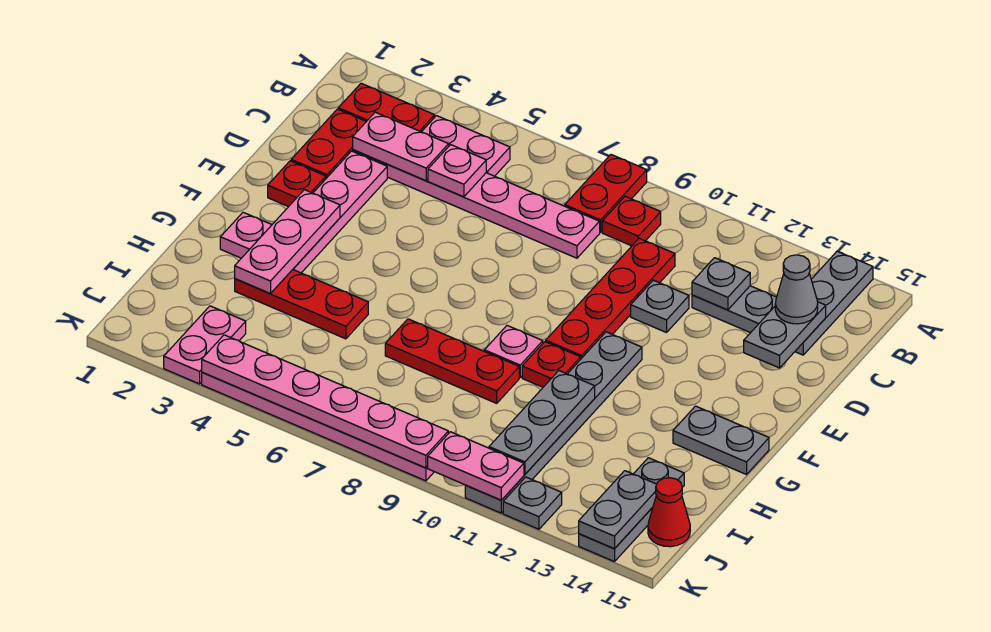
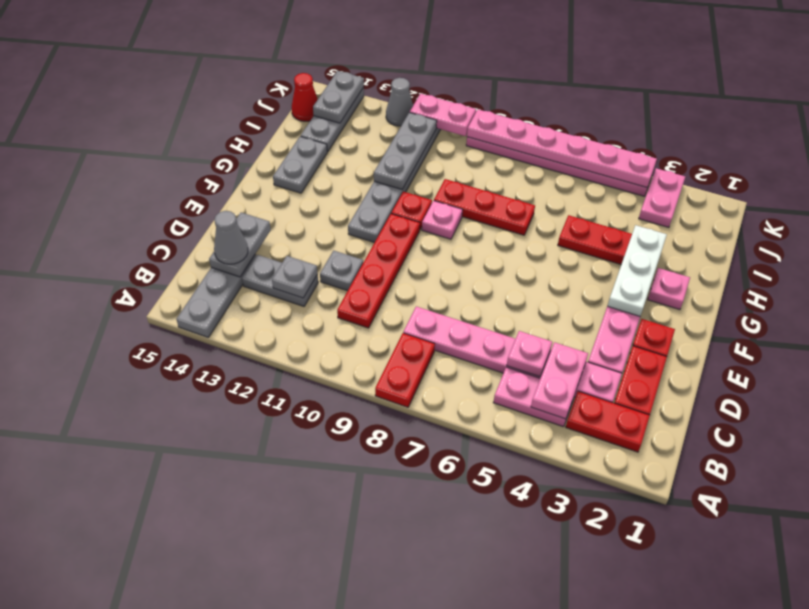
red plate B9 level 1 -> none
pink plate C3:C4 level 2 -> pink plate B4:C4 level 2
pink plate F3:H3 level 2 -> white plate F3:H3 level 2
grey plate G14:G15 level 1 -> grey plate G14:H14 level 1
grey plate K12 level 1 -> grey cone K12 level 1

